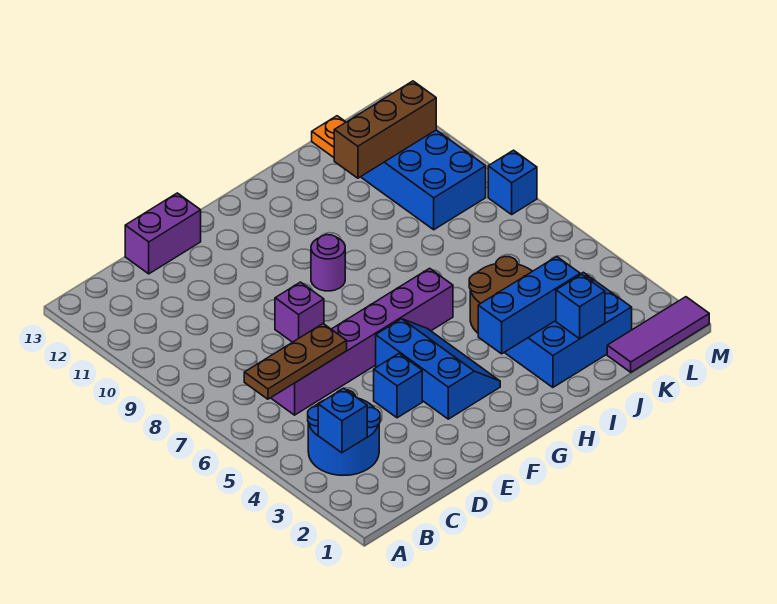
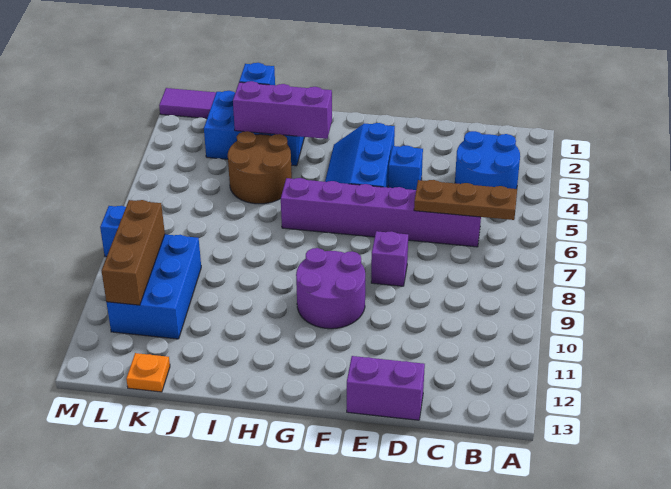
blue brick B3 level 2 -> none
purple round brick G9 level 1 -> purple round brick F9:G10 level 1
blue brick H3:J3 level 2 -> purple brick H3:J3 level 2
brown brick J11:L11 level 2 -> brown brick L9:L11 level 2

